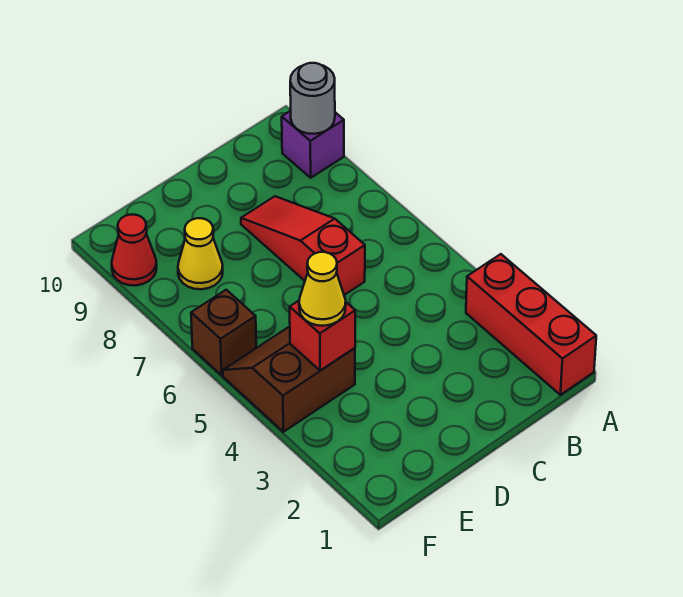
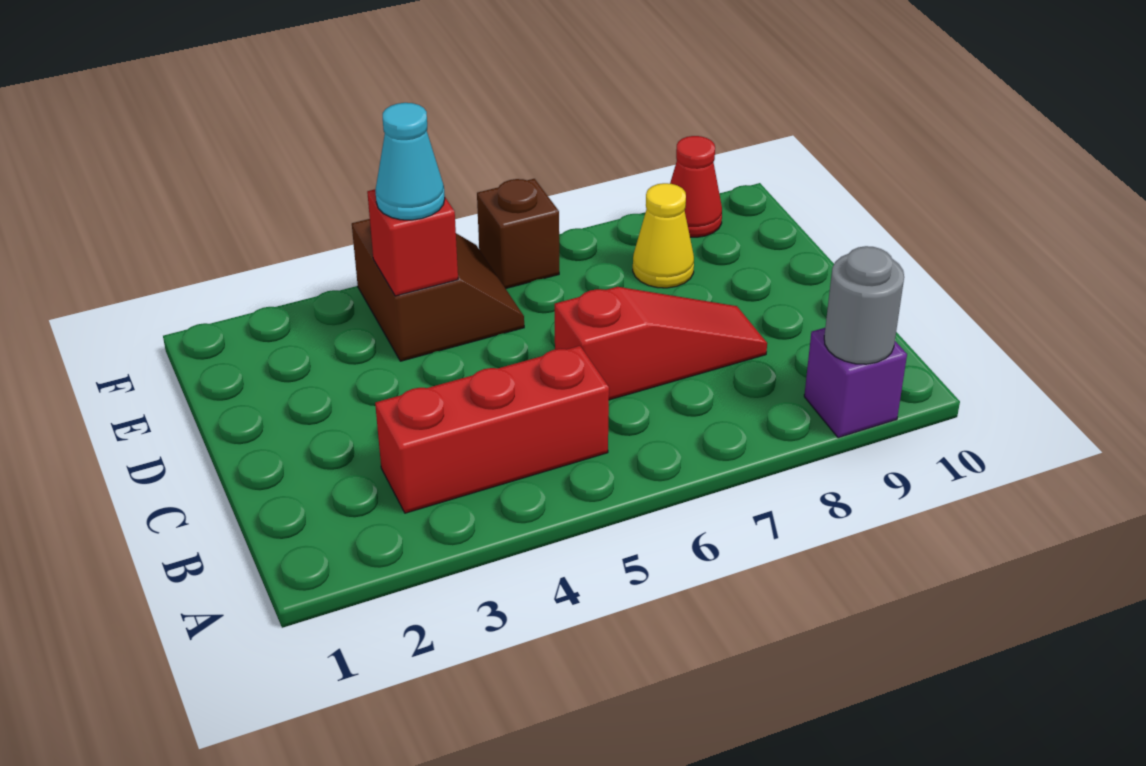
red brick A1:A3 level 1 -> red brick B3:B5 level 1
yellow cone E4 level 3 -> cyan cone E4 level 3

